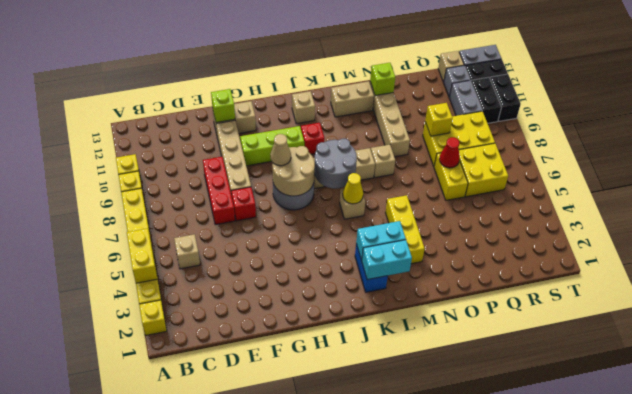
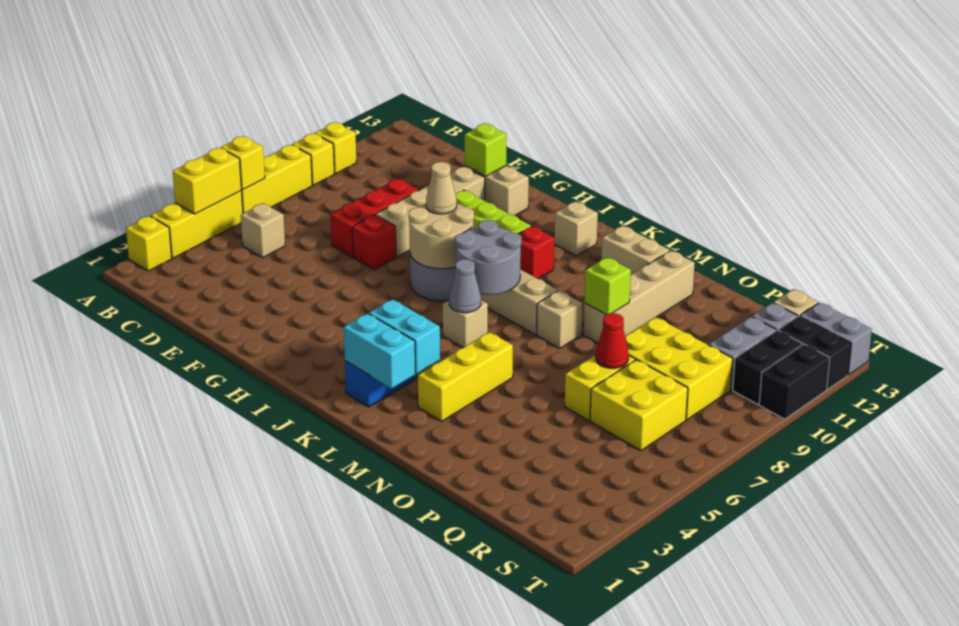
yellow cone K6 level 2 -> grey cone K6 level 2
lime brick N12 level 2 -> lime brick N9 level 2
yellow brick P9 level 2 -> yellow brick A6 level 2

